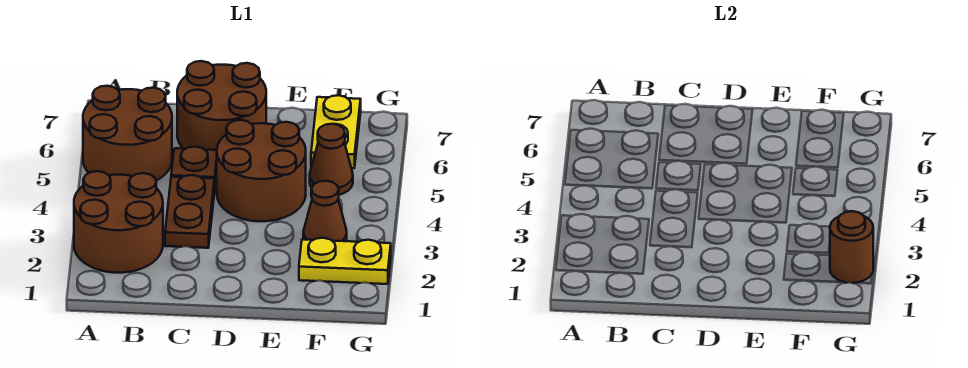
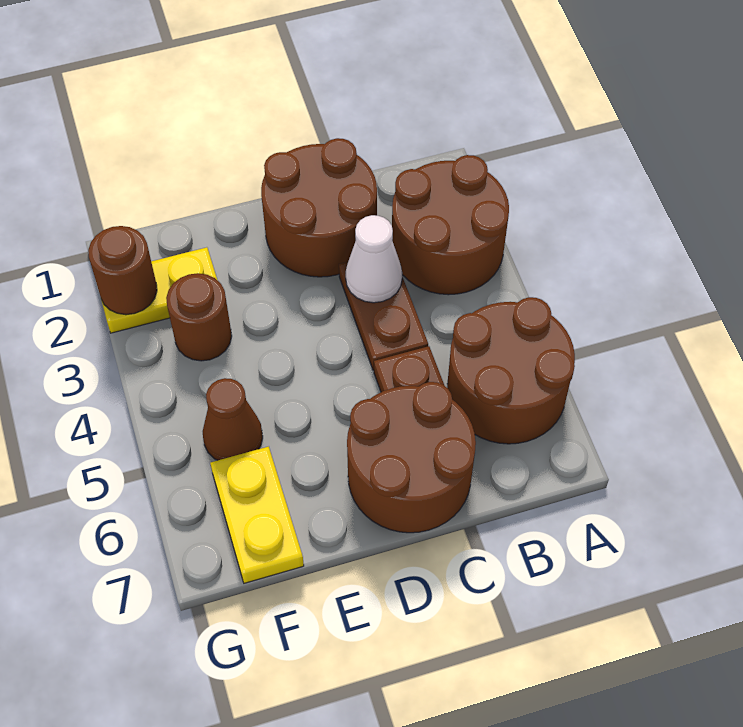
none -> white cone C3 level 2
brown round brick D4:E5 level 1 -> brown round brick C1:D2 level 1
brown cone F3 level 1 -> brown round brick F3 level 1

